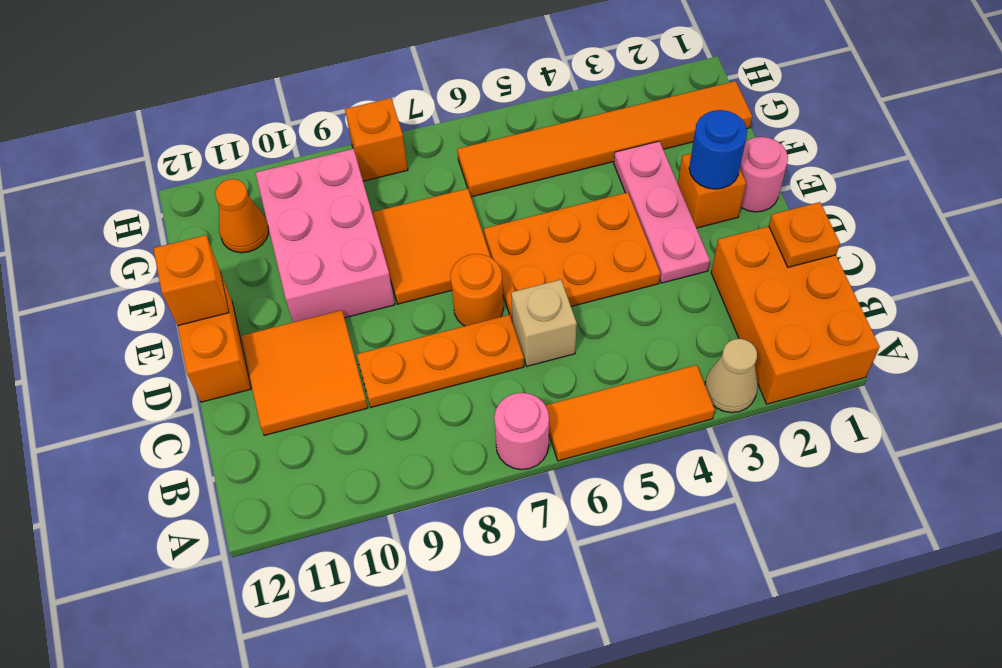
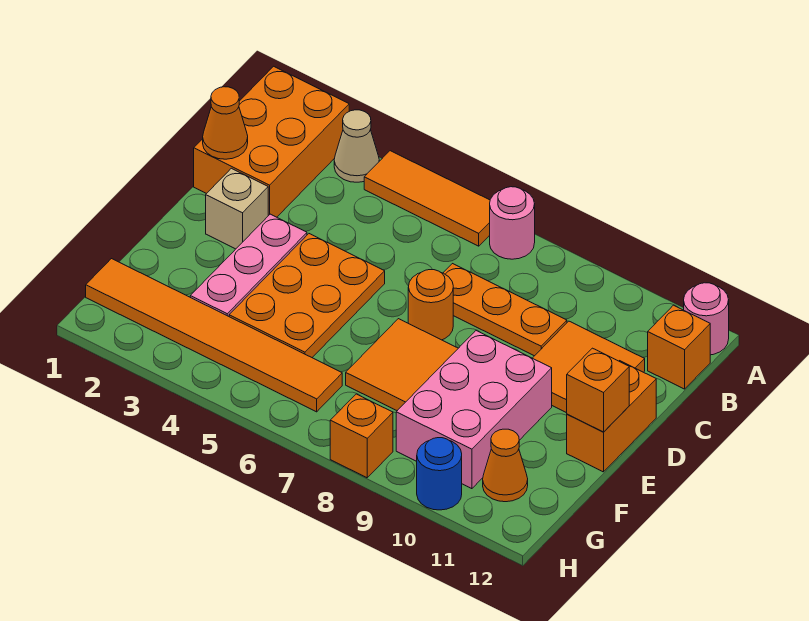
orange plate C1 level 2 -> orange cone C1 level 2
tan brick C6 level 1 -> tan brick D2 level 1
orange plate D4:E6 level 1 -> orange plate D4:F5 level 1
pink round brick E1 level 1 -> pink round brick A12 level 1
orange brick E2 level 1 -> orange brick B12 level 1
blue round brick E2 level 2 -> blue round brick H10 level 1

